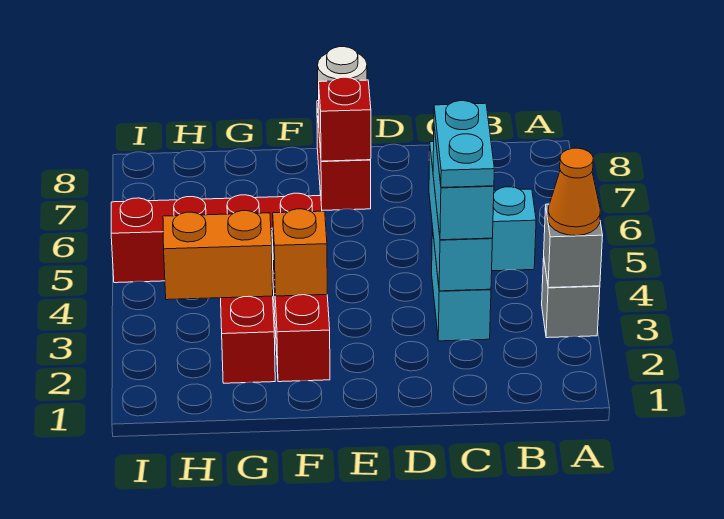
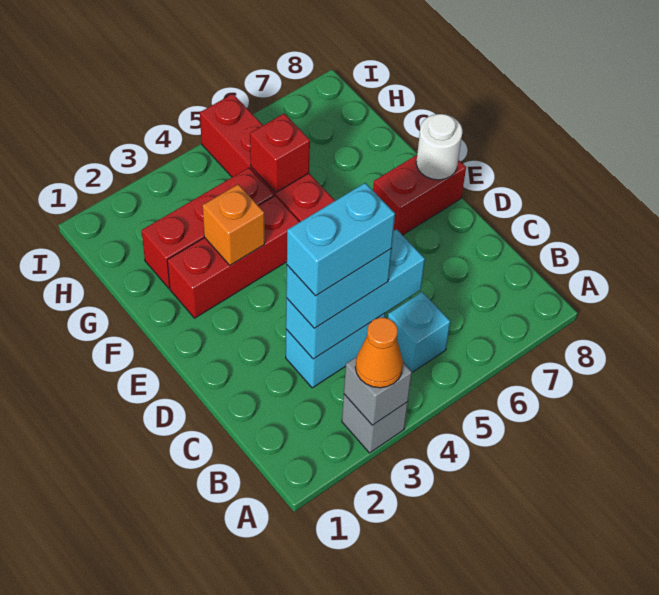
cyan plate C3:C4 level 4 -> cyan brick C3:C4 level 4
red brick E7 level 2 -> red brick G5 level 2
orange brick G3:H3 level 2 -> none

